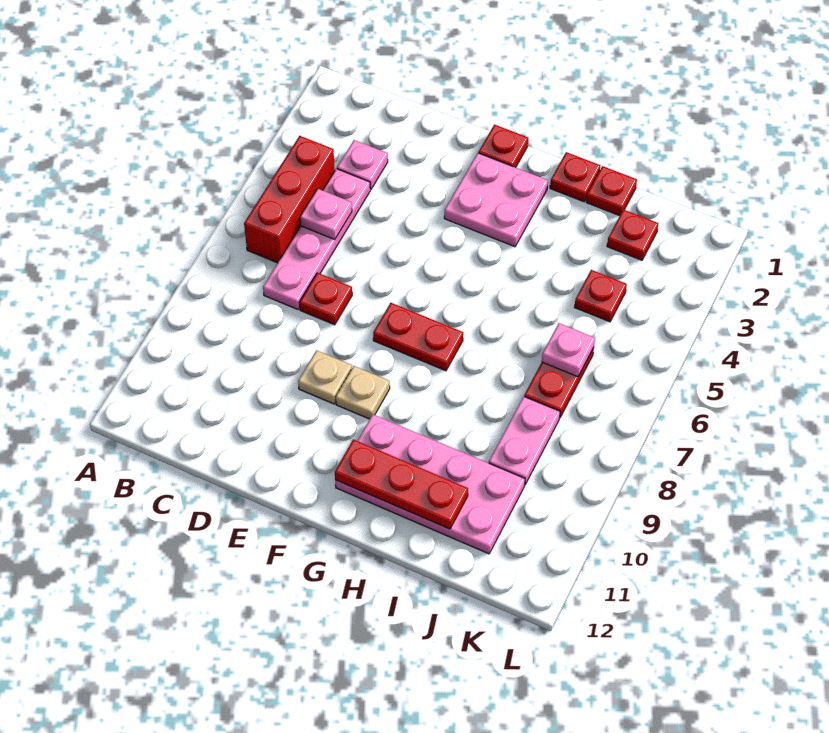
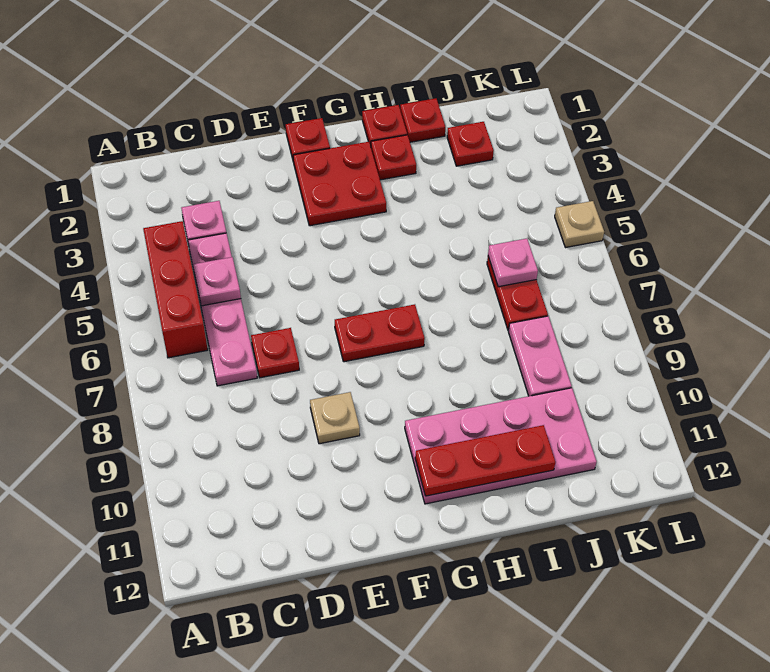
pink plate F2:G3 level 1 -> red plate F2:G3 level 1
tan plate F9 level 1 -> tan plate L5 level 1
red plate J4 level 1 -> red plate H2 level 1

